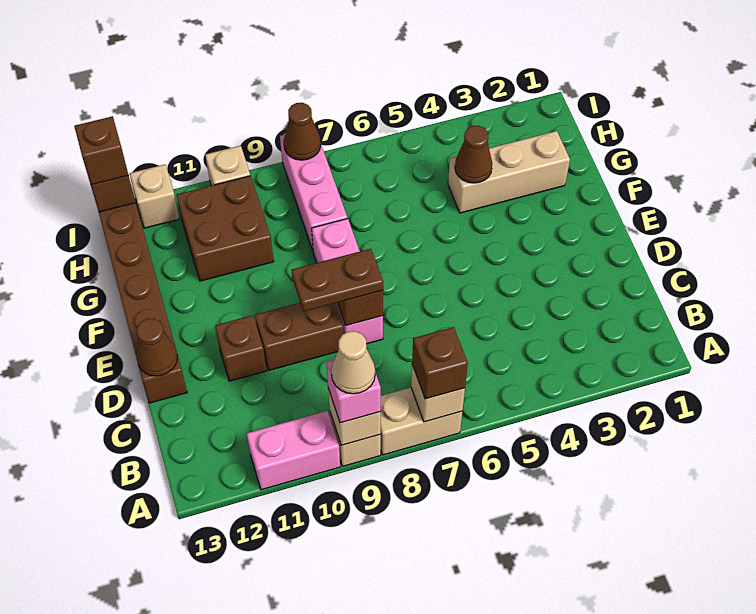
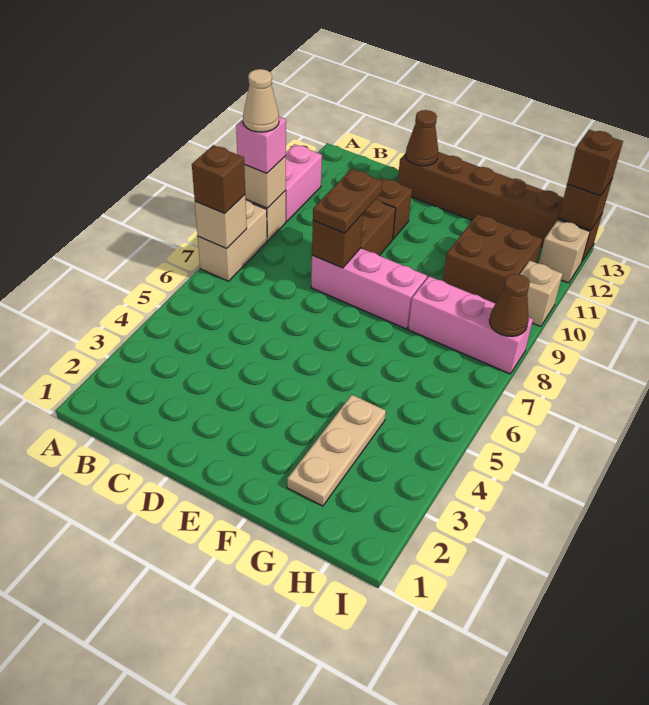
tan brick G2:G4 level 1 -> tan plate G2:G4 level 1
brown cone G4 level 2 -> none

